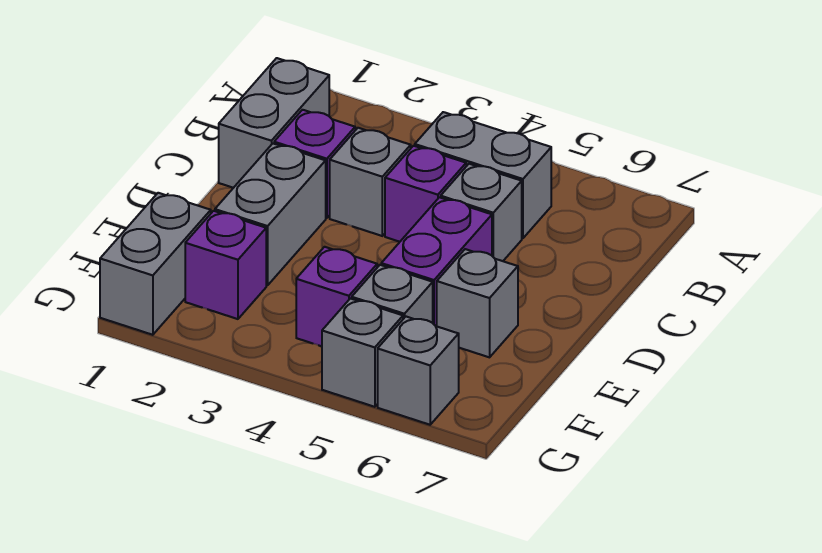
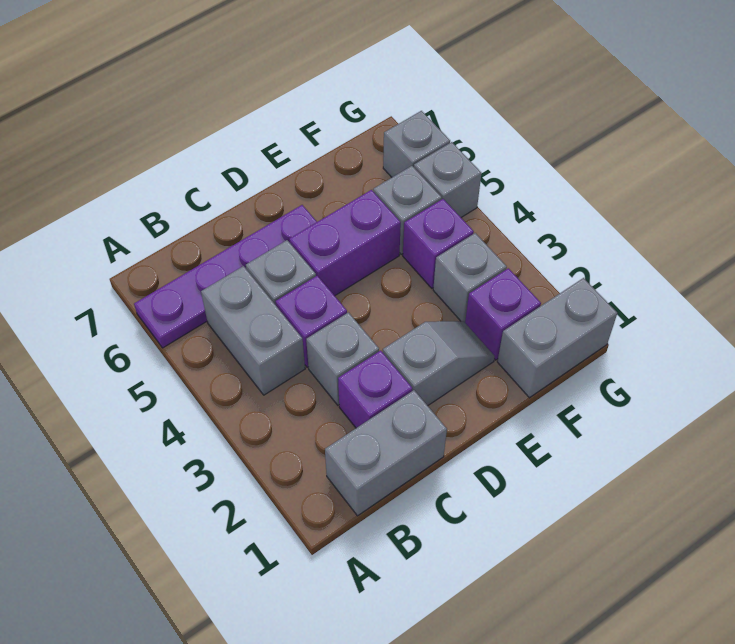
none -> purple plate A6:D6 level 1
grey brick D2:E2 level 1 -> grey slope D2:E2 level 1 top D
grey brick E6 level 1 -> grey brick F3 level 1

